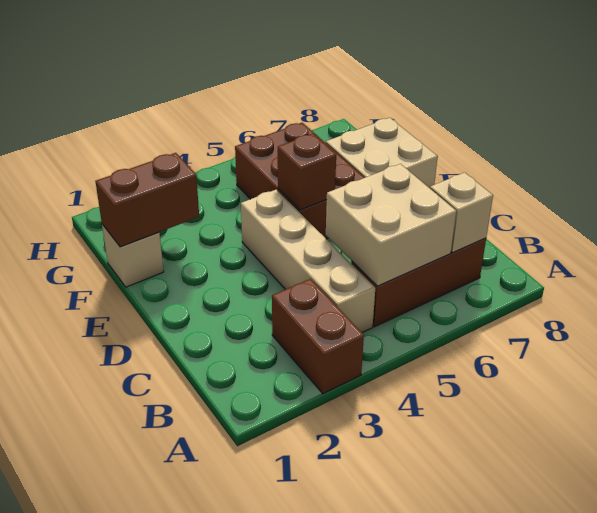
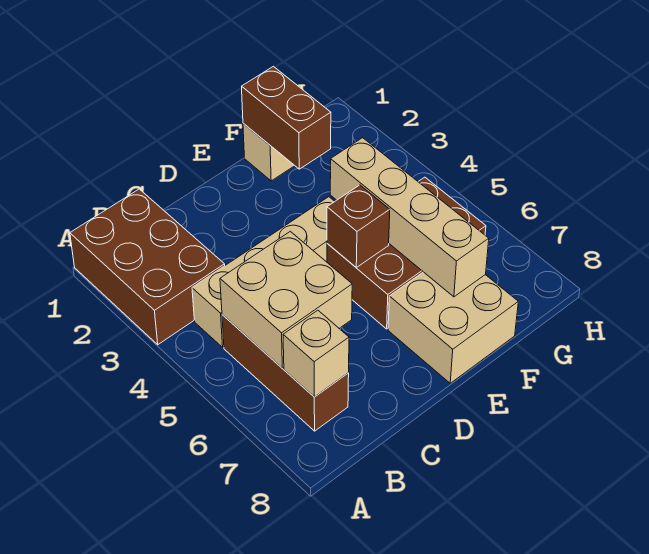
brown brick A3:B3 level 1 -> brown brick A1:B3 level 1
none -> tan brick F4:F7 level 2

